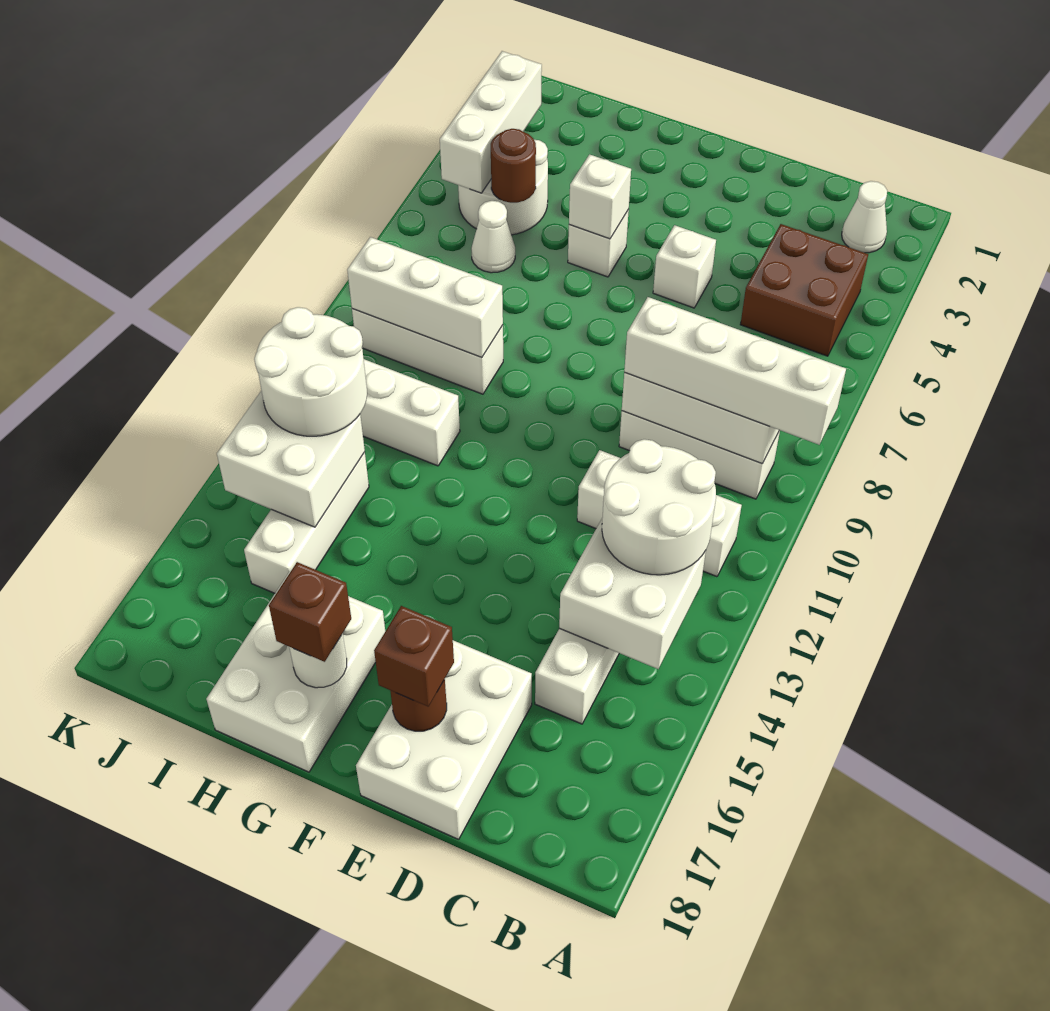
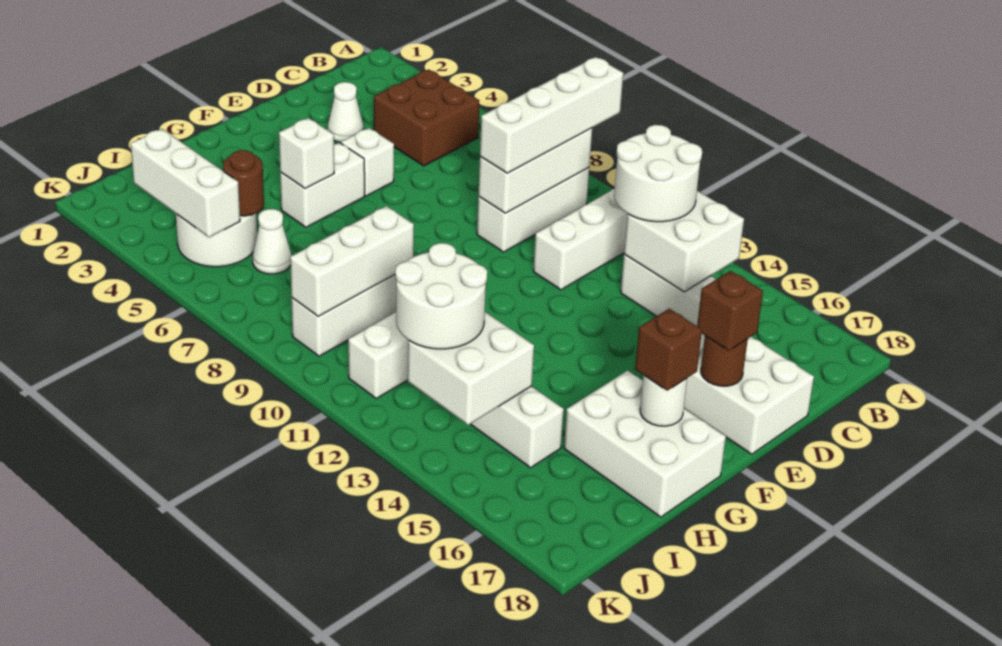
white cone B2 level 1 -> white cone D3 level 1
white brick G5 level 1 -> white brick F5:G5 level 1

